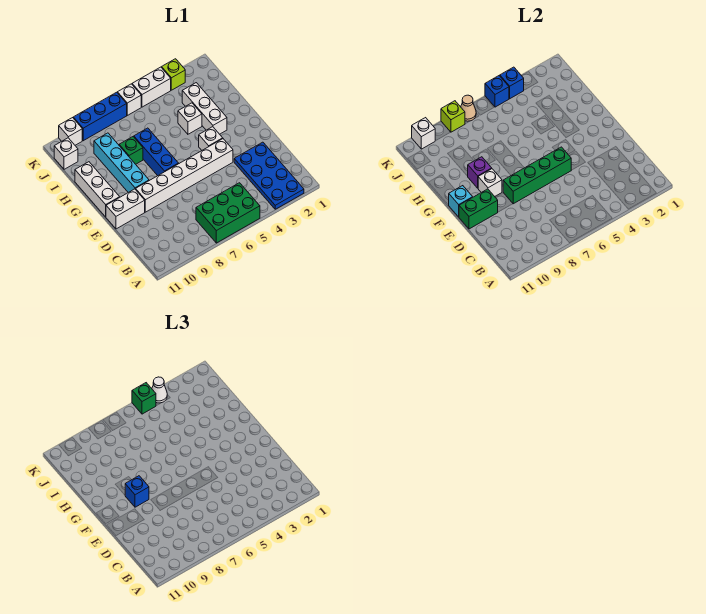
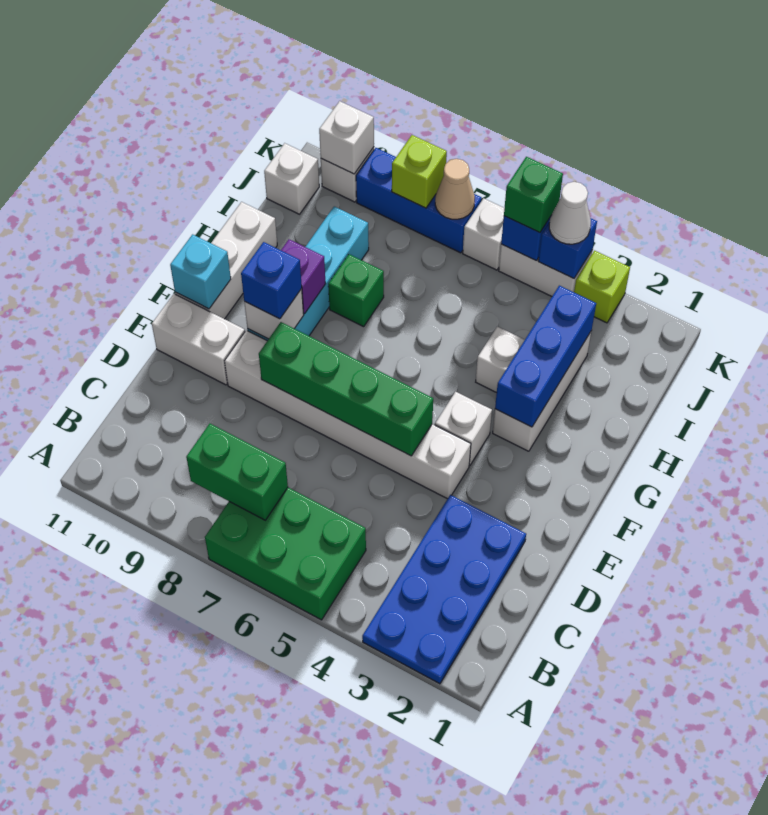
green brick E10:E11 level 2 -> green brick B7:B8 level 2
blue brick F7:H7 level 1 -> blue brick G3:I3 level 2

